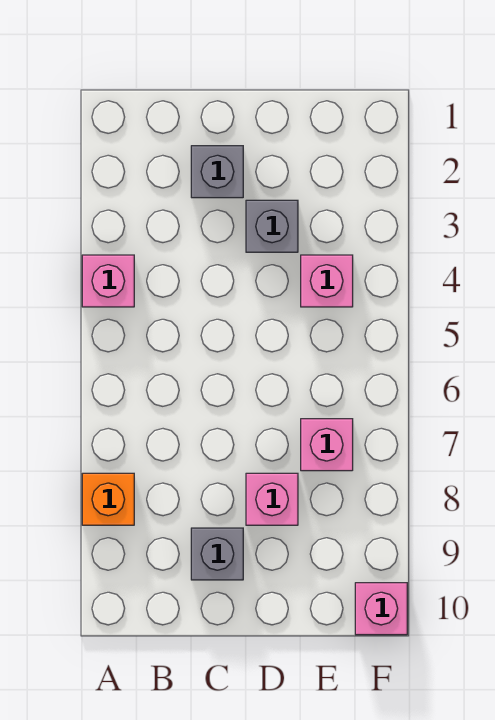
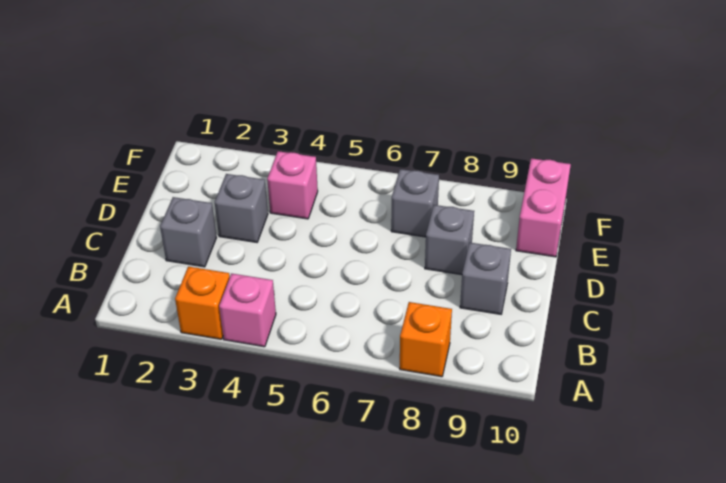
none -> orange brick A3 level 1
pink brick D8 level 1 -> grey brick D8 level 1
pink brick E7 level 1 -> grey brick E7 level 1
pink brick F10 level 1 -> pink brick E10:F10 level 1

